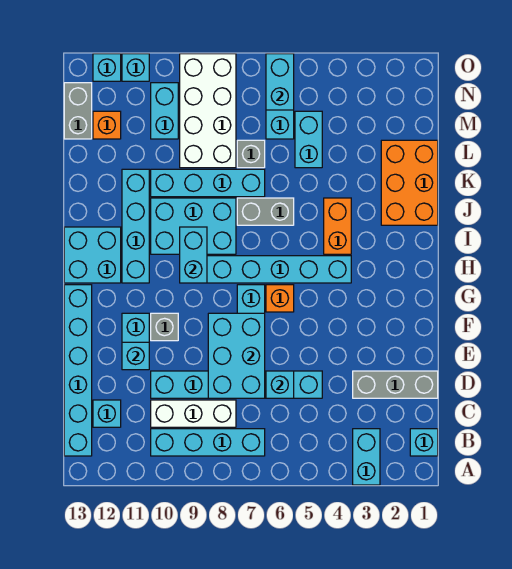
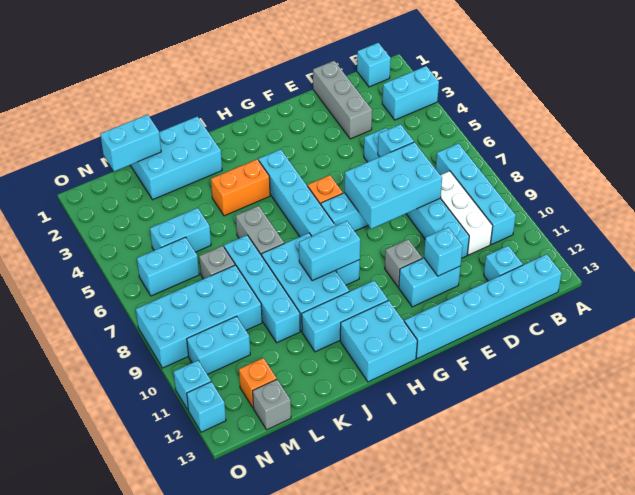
cyan brick H11:K11 level 1 -> cyan brick H11:J11 level 1
orange brick J1:L2 level 1 -> cyan brick J1:L2 level 1
white brick L8:O9 level 1 -> cyan brick L8:O9 level 1
grey brick M13:N13 level 1 -> grey brick M13 level 1
cyan brick N6:O6 level 2 -> cyan brick L1:M1 level 2

